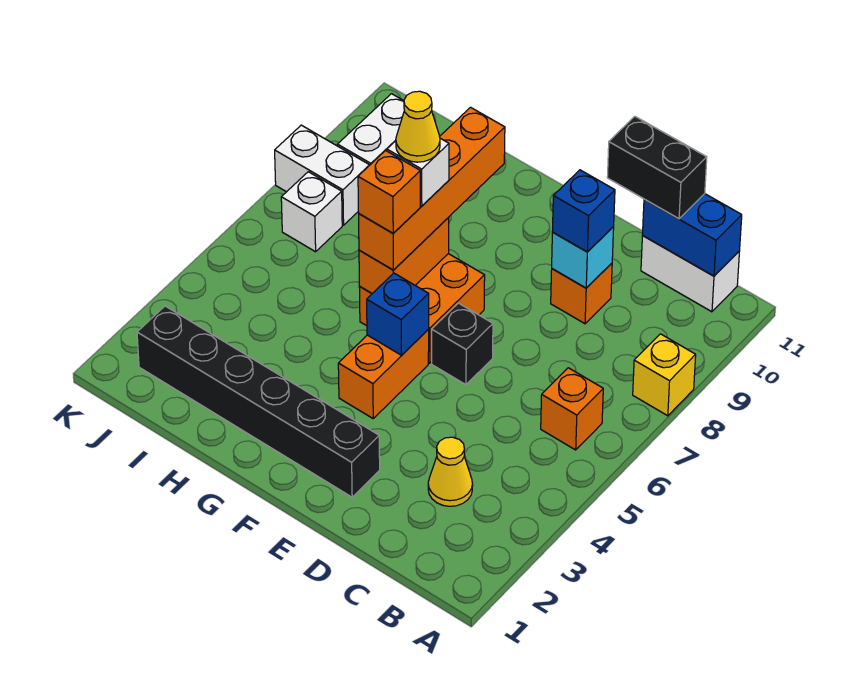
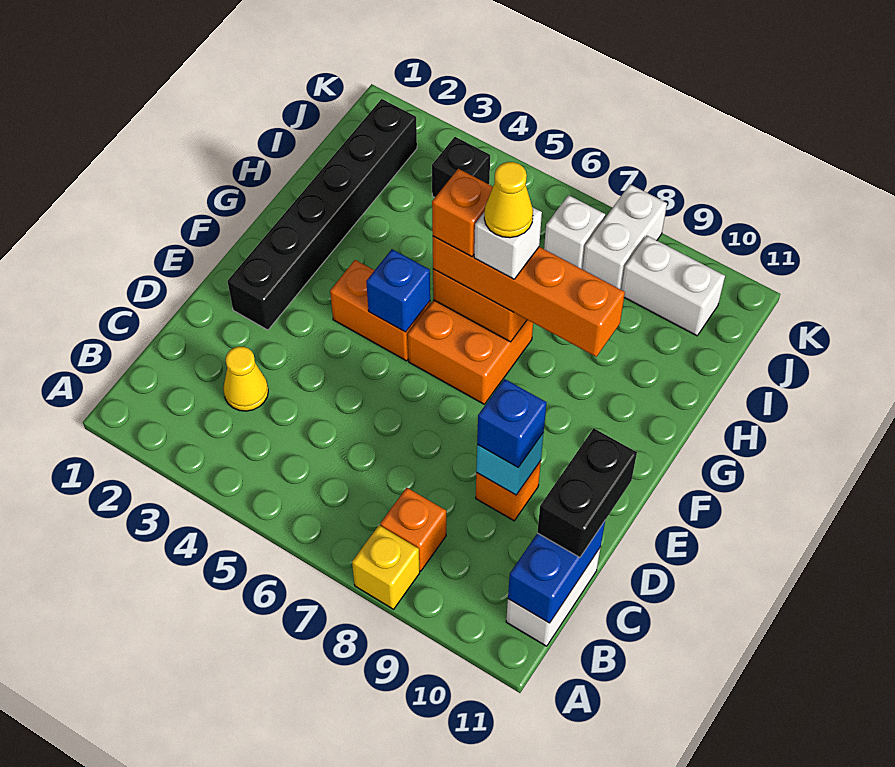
orange brick B6 level 1 -> orange brick B8 level 1
black brick E6 level 1 -> black brick J4 level 1

